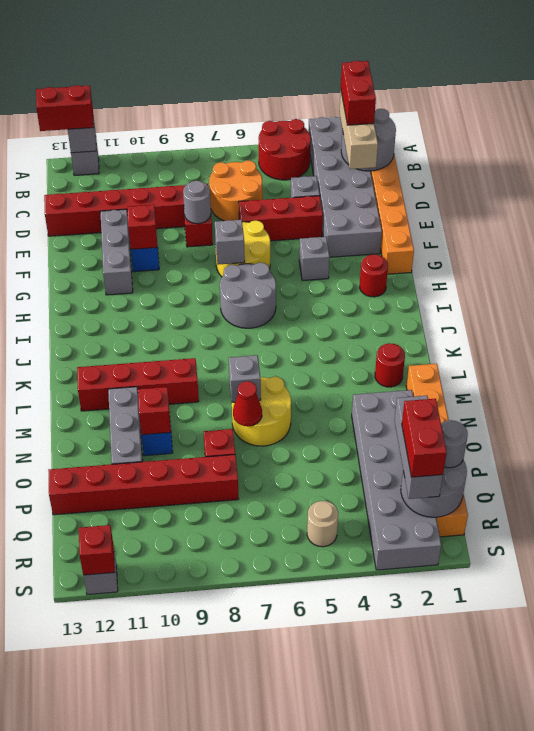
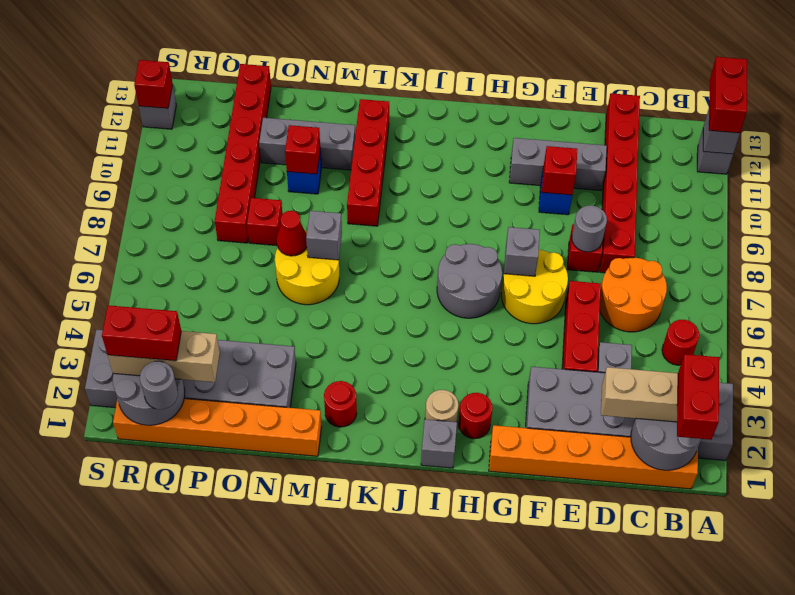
red round brick A4:B5 level 1 -> red round brick B5 level 1
red brick B2:C2 level 4 -> red brick B1:B2 level 4
grey brick G4 level 1 -> grey brick I1 level 1
grey brick P2:R2 level 3 -> tan brick P2:R2 level 3
tan round brick R5 level 1 -> tan round brick I2 level 1

